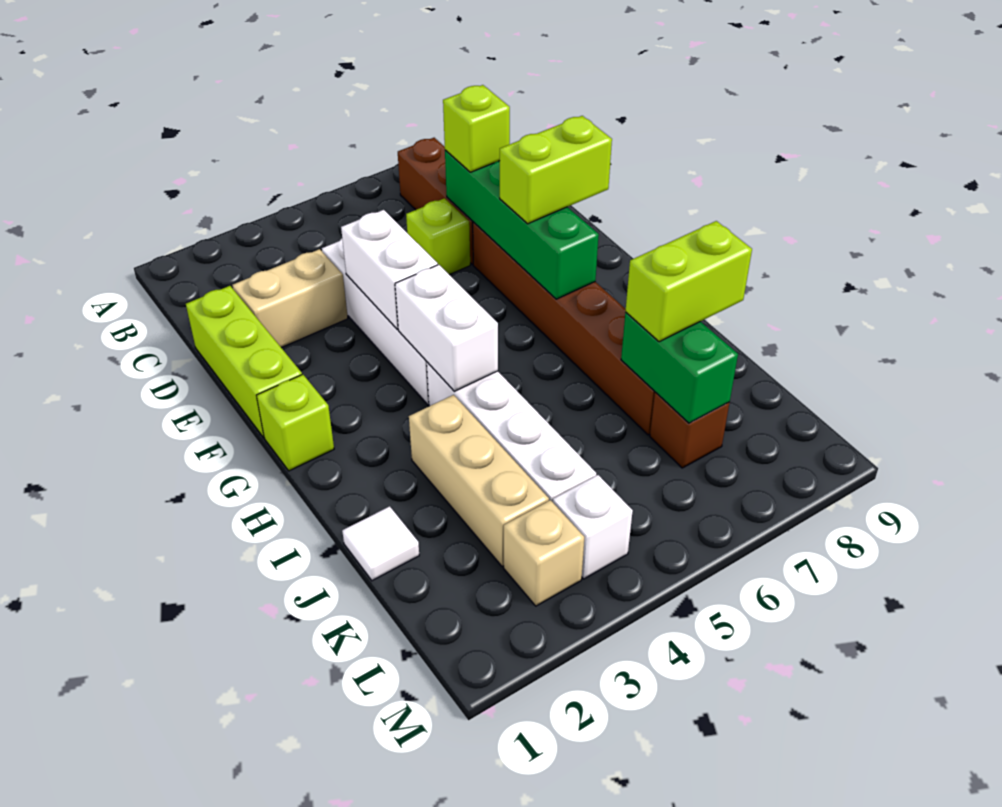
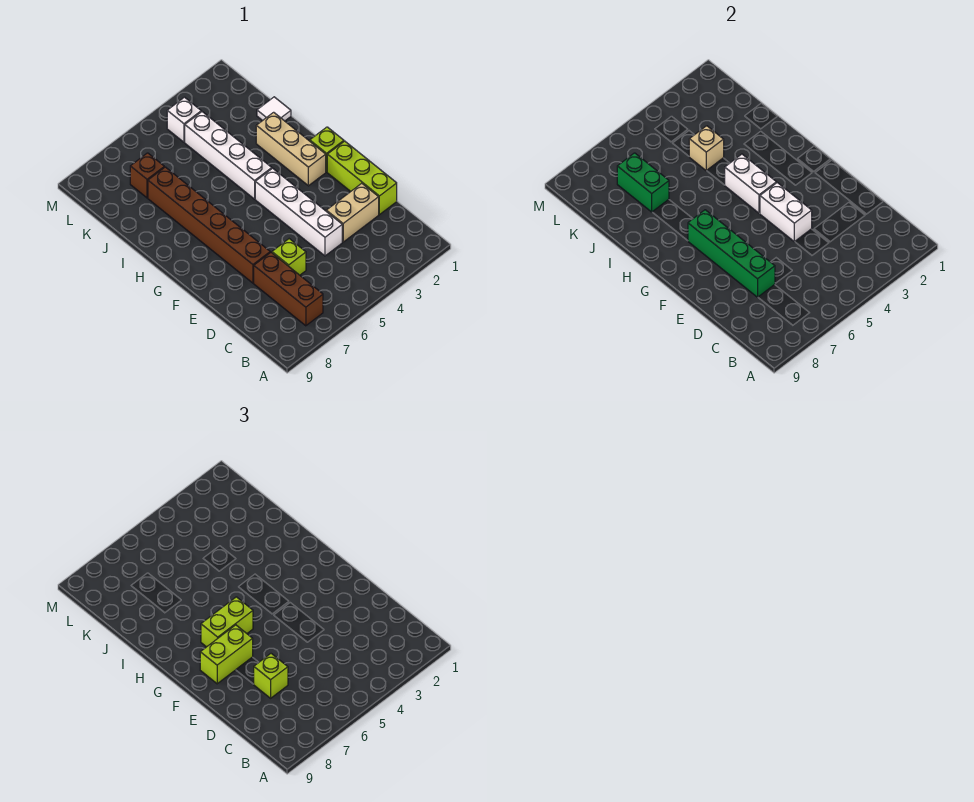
tan brick I3:K3 level 1 -> tan brick G2:I2 level 1
lime brick J7:J8 level 3 -> lime brick G6:G7 level 3
tan brick L3 level 1 -> tan brick J4 level 2

